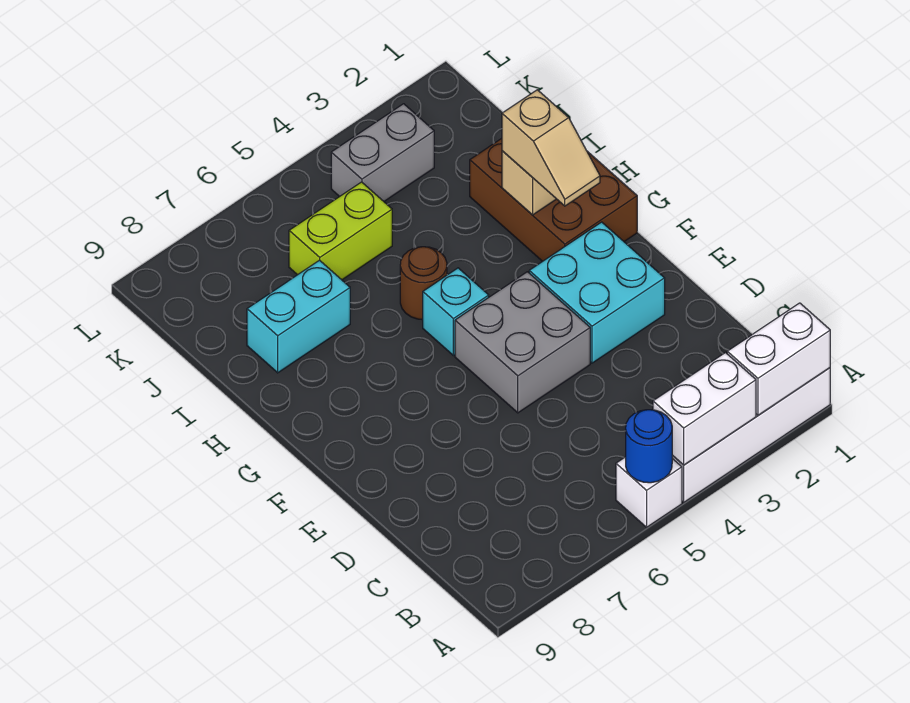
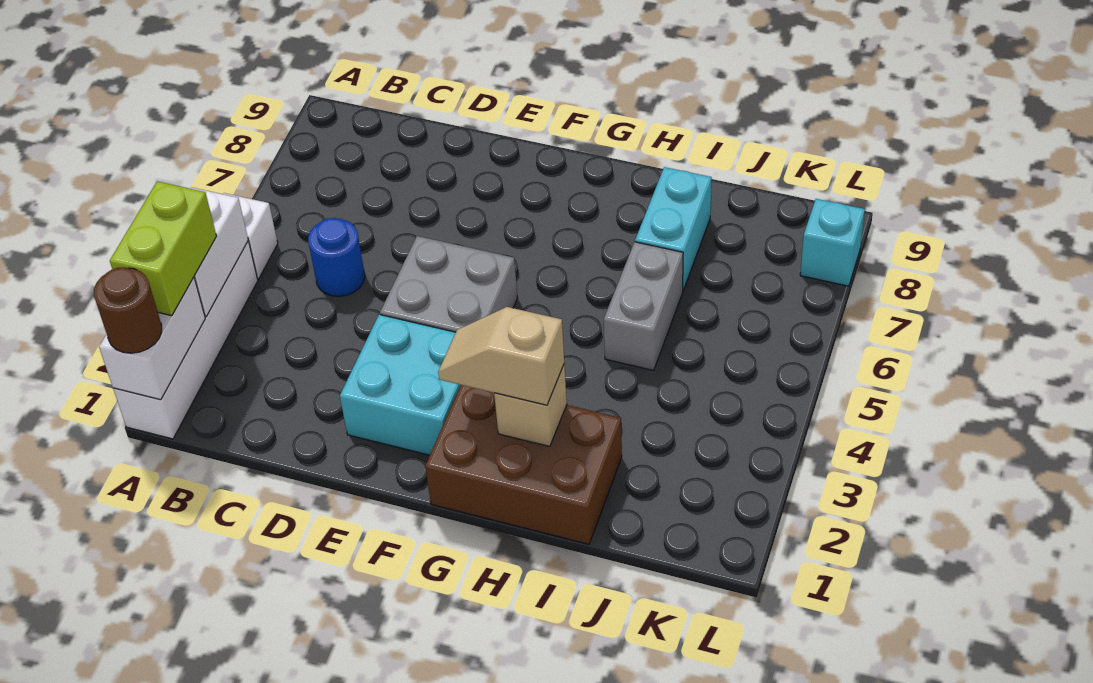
blue round brick A5 level 2 -> blue round brick C5 level 1
cyan brick G5 level 1 -> cyan brick L8 level 1
brown round brick H5 level 1 -> brown round brick A1 level 3
lime brick J5:J6 level 1 -> lime brick A2:A3 level 3
grey brick K3:K4 level 1 -> grey brick I5:I6 level 1

